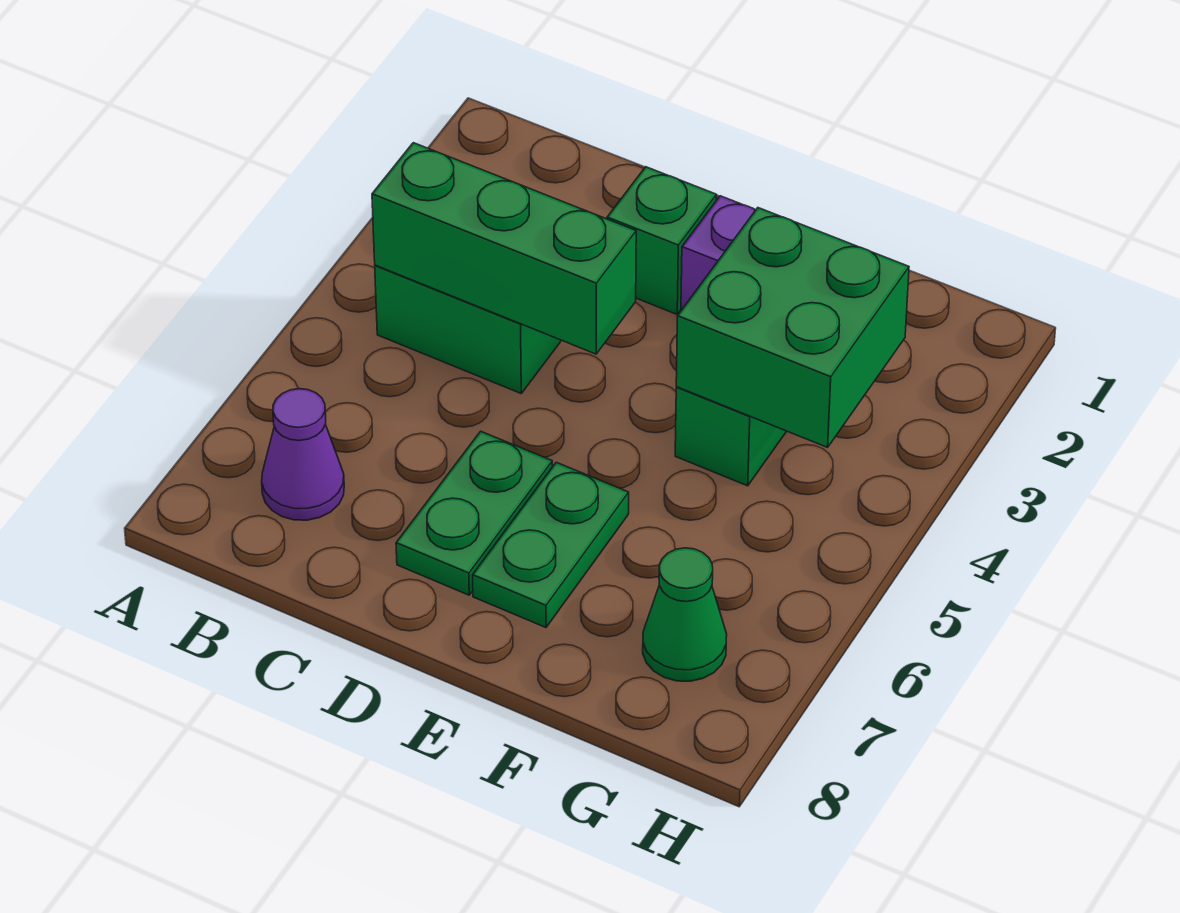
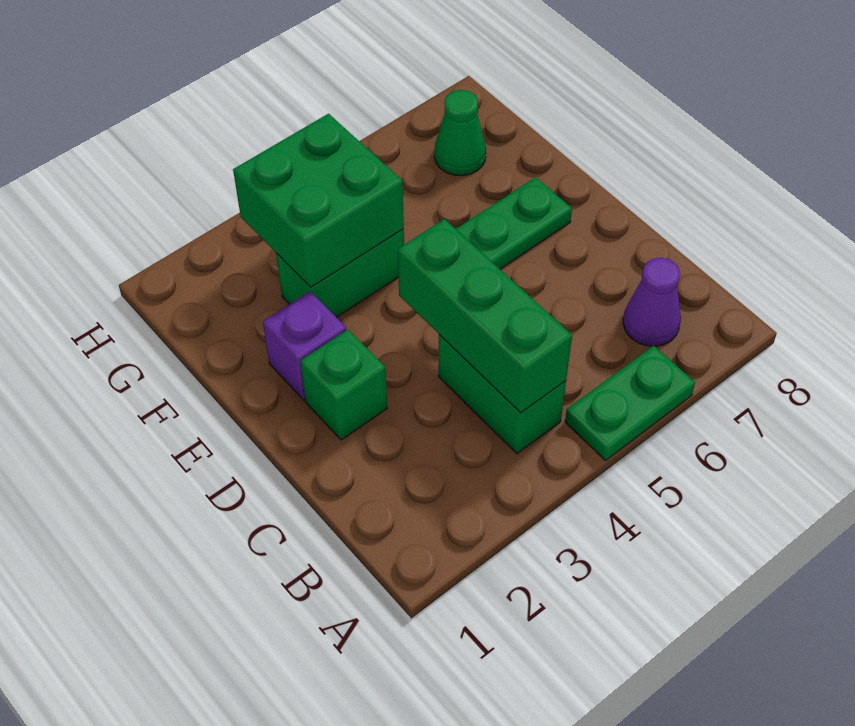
green plate D6:D7 level 1 -> green plate A5:A6 level 1

